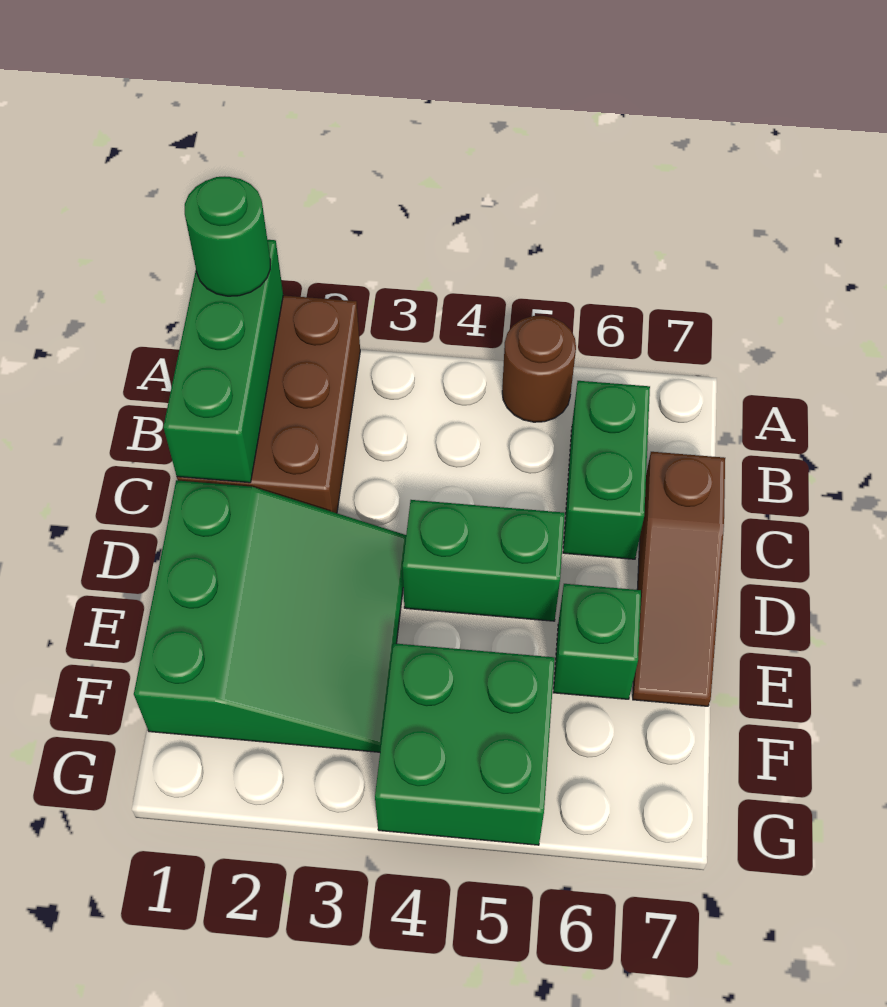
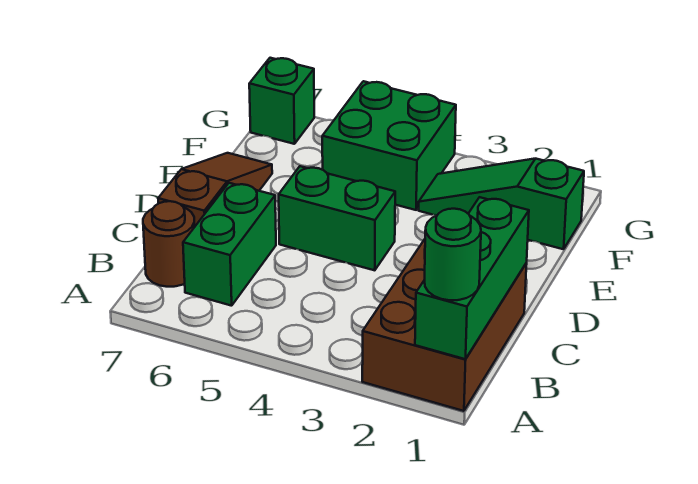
brown round brick A5 level 1 -> brown round brick B7 level 1
green slope D1:F3 level 1 top 1 -> green slope F1:F3 level 1 top 1
green brick E6 level 1 -> green brick G7 level 1

